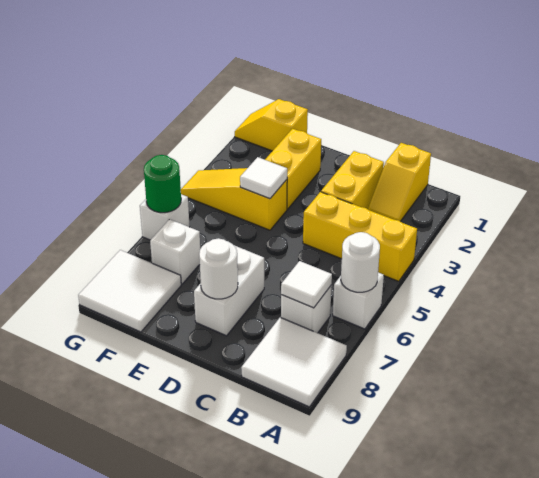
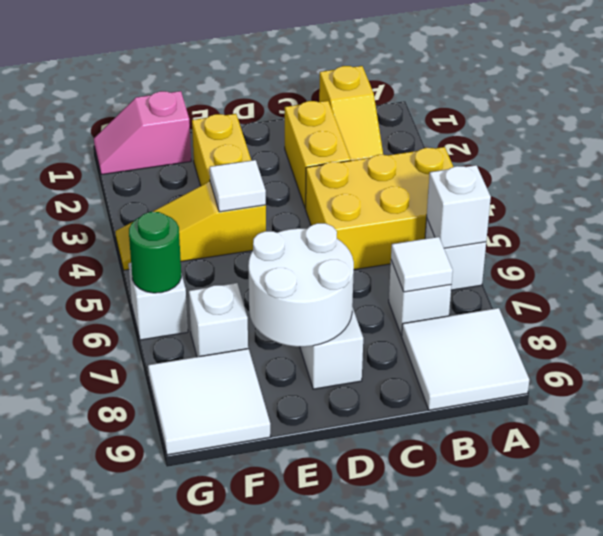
yellow brick A4:C4 level 1 -> yellow brick A4:C5 level 1
white round brick A6 level 2 -> white brick A6 level 2
white round brick D8 level 2 -> white round brick D7:E8 level 2
yellow slope F1:G1 level 1 top F -> pink slope F1:G1 level 1 top F

